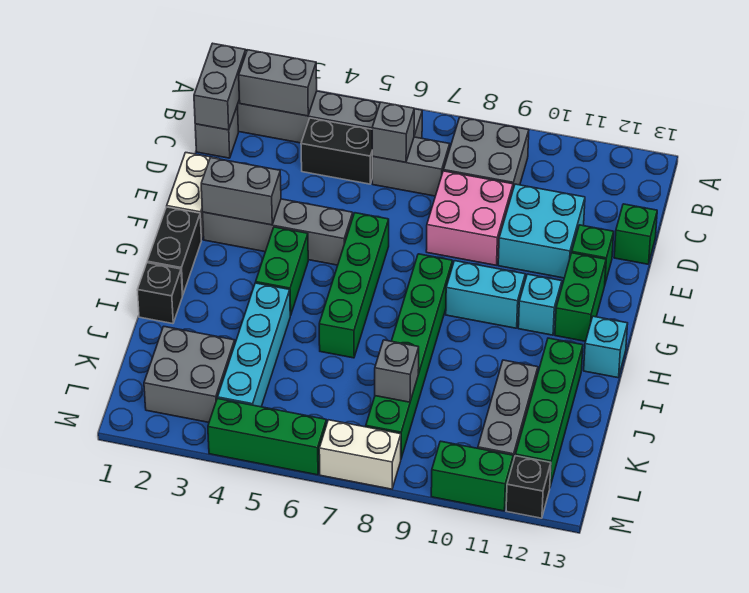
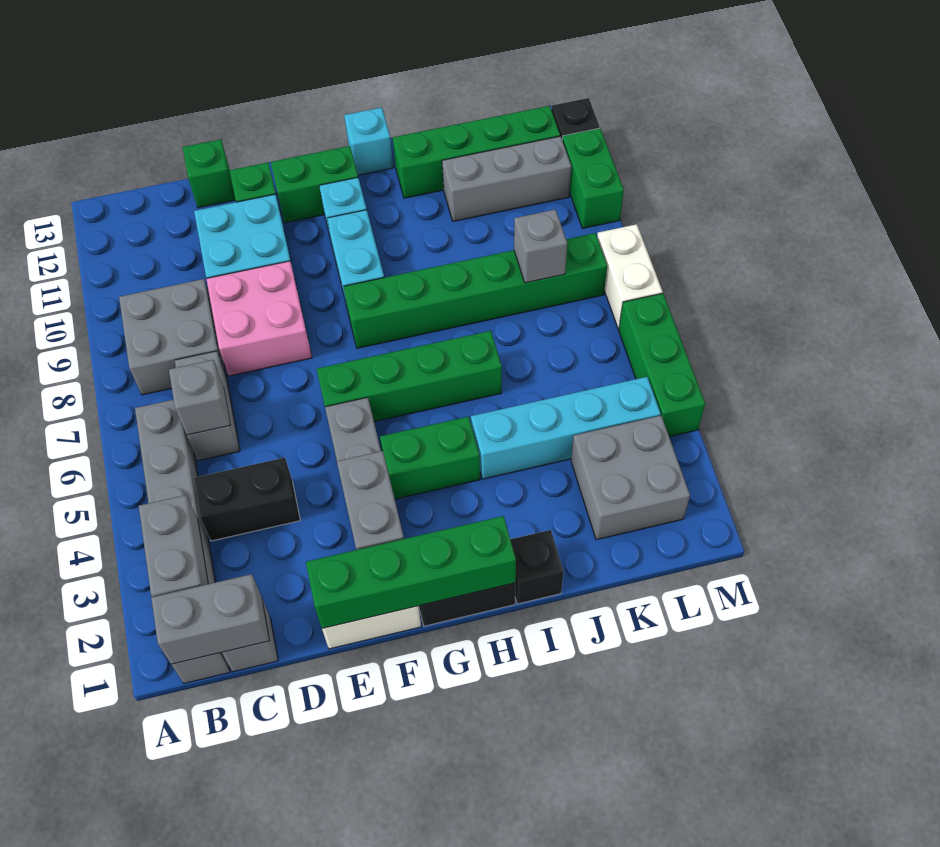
black brick C4:C5 level 1 -> black brick C4:D4 level 1
none -> green brick E1:H1 level 2

